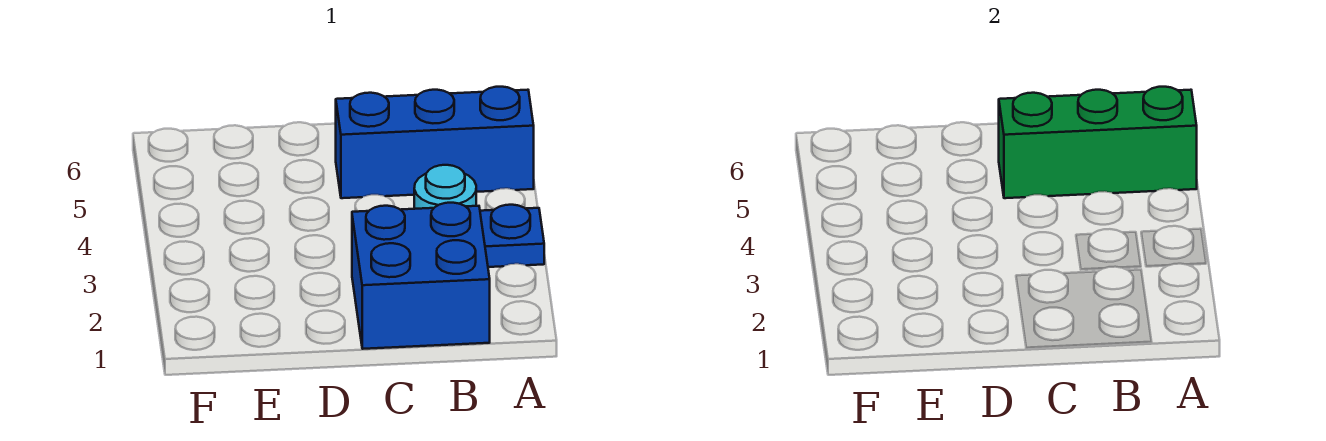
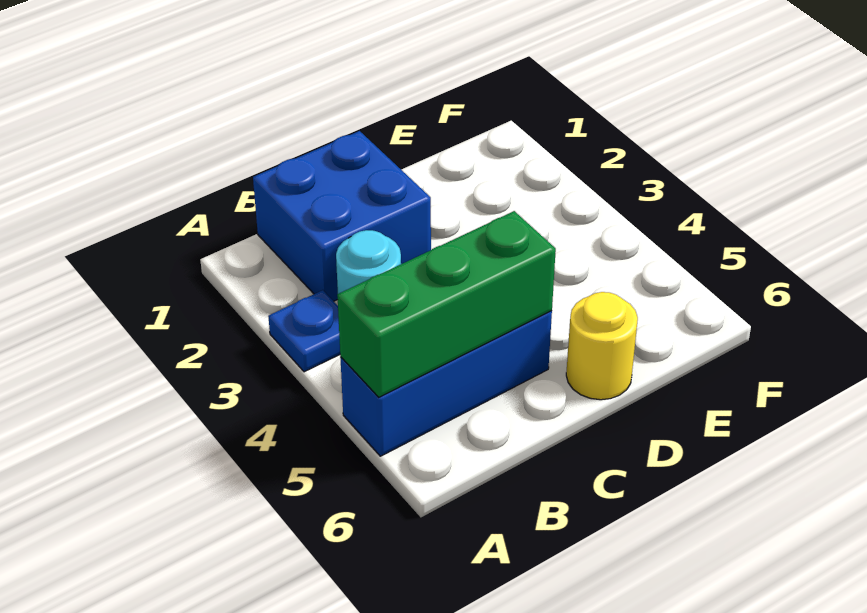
none -> yellow round brick D6 level 1

